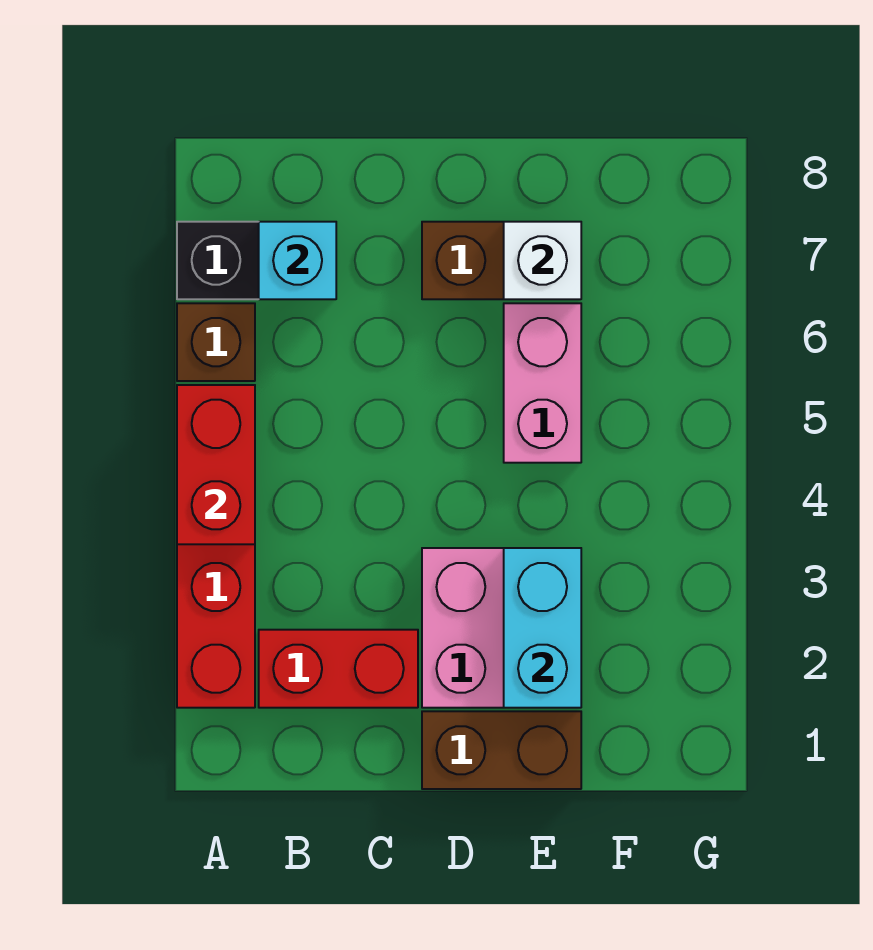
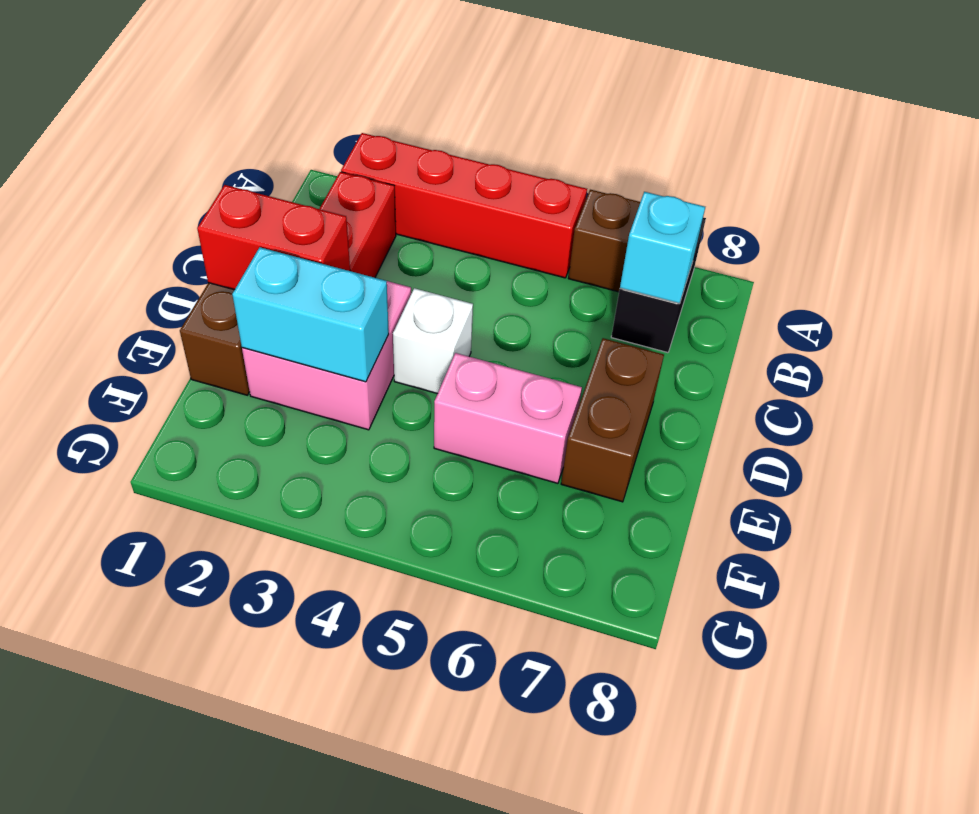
red brick A4:A5 level 2 -> red brick D1:D2 level 2
white brick E7 level 2 -> white brick D4 level 1

